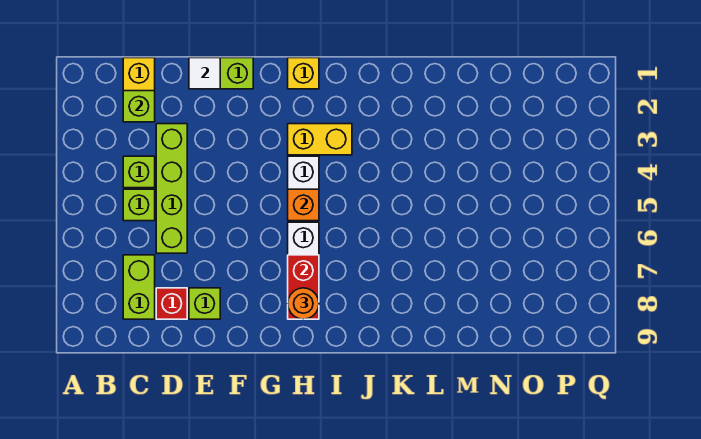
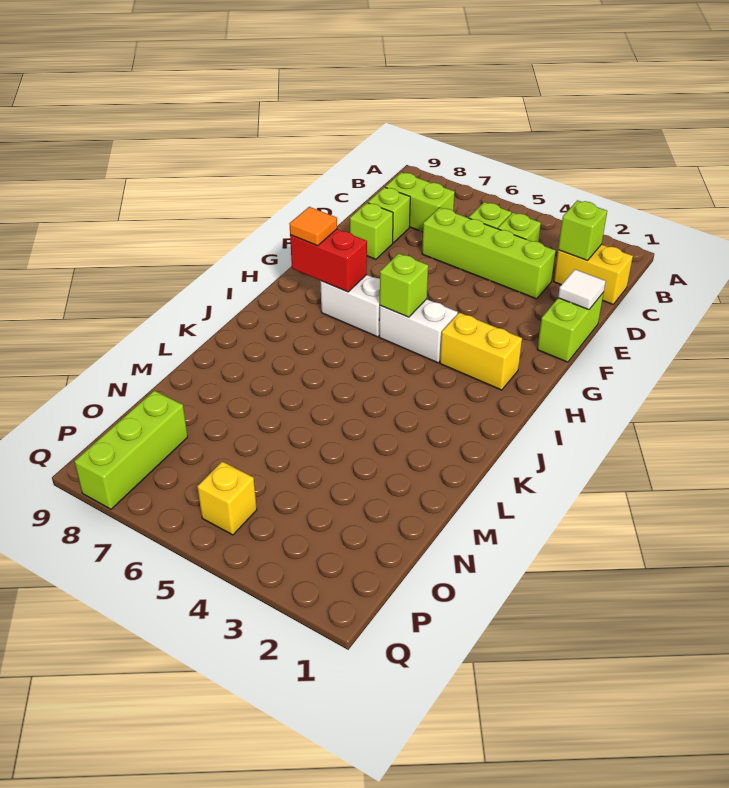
red brick D8 level 1 -> lime brick D8 level 1
yellow brick H1 level 1 -> yellow brick P5 level 1
yellow brick H3:I3 level 1 -> yellow brick H2:H3 level 1
orange brick H5 level 2 -> lime brick H5 level 2
orange round brick H8 level 3 -> orange tile H8 level 3
none -> lime brick O8:Q8 level 1

